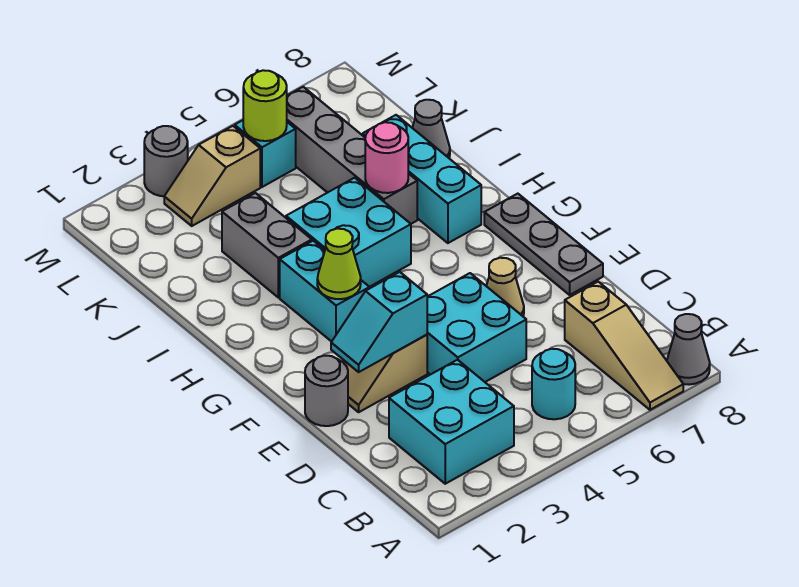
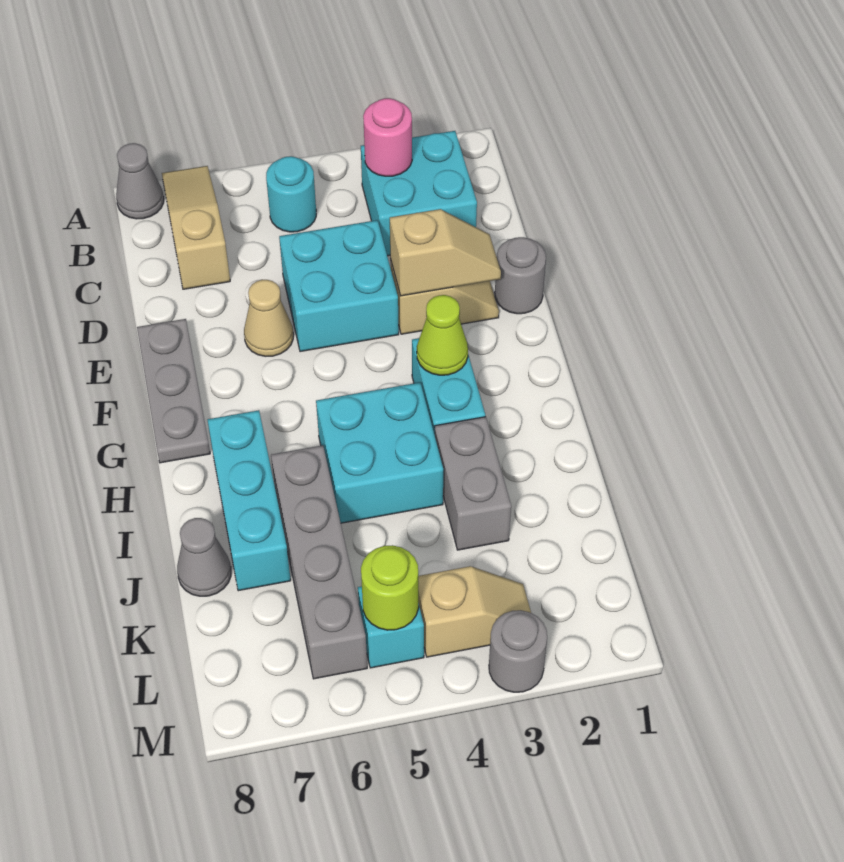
cyan slope E2:E3 level 2 top 3 -> tan slope E2:E3 level 2 top 3
pink round brick I6 level 2 -> pink round brick B3 level 2

